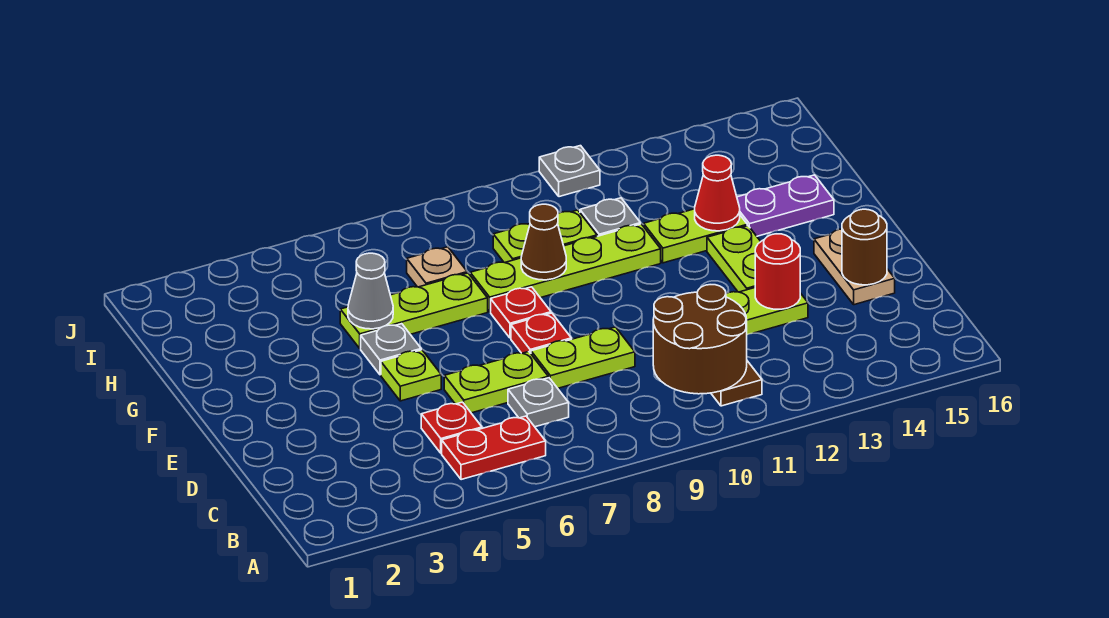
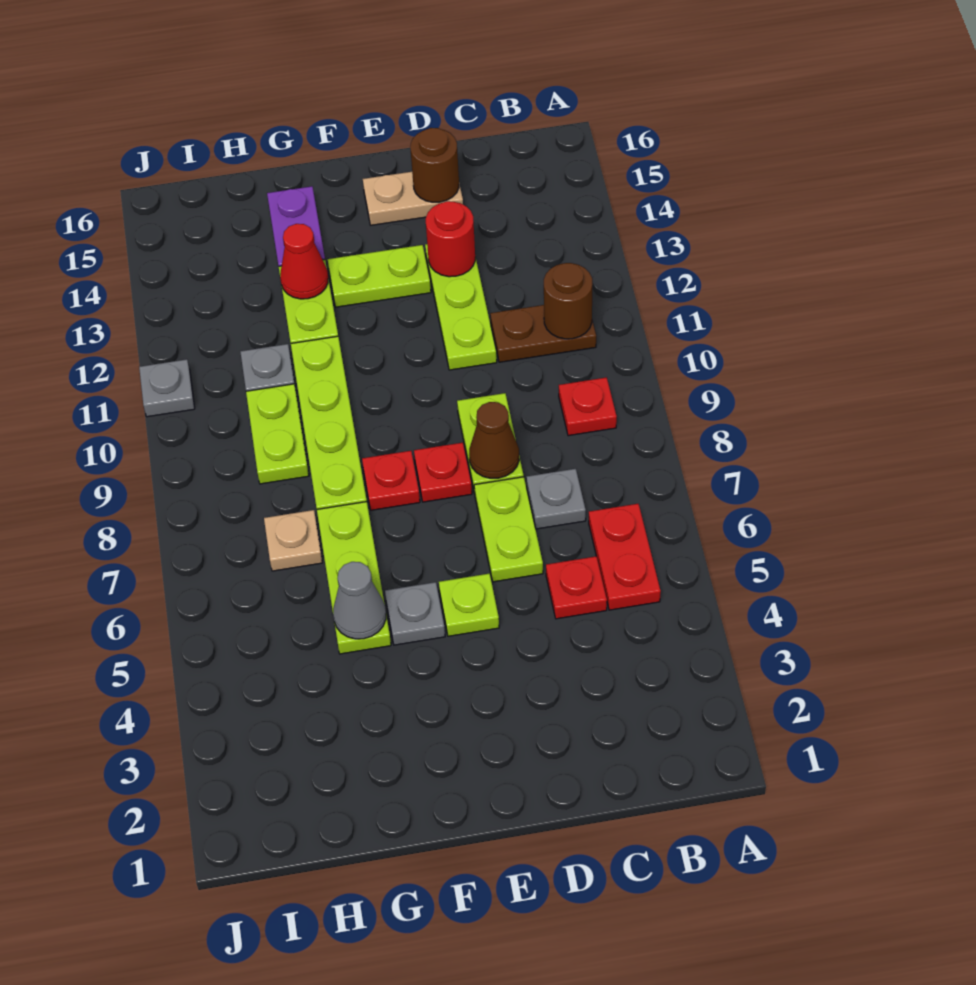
none -> red plate B9 level 1
brown round brick B10:C11 level 2 -> brown round brick B11 level 2
brown cone G9 level 2 -> brown cone D8 level 2

